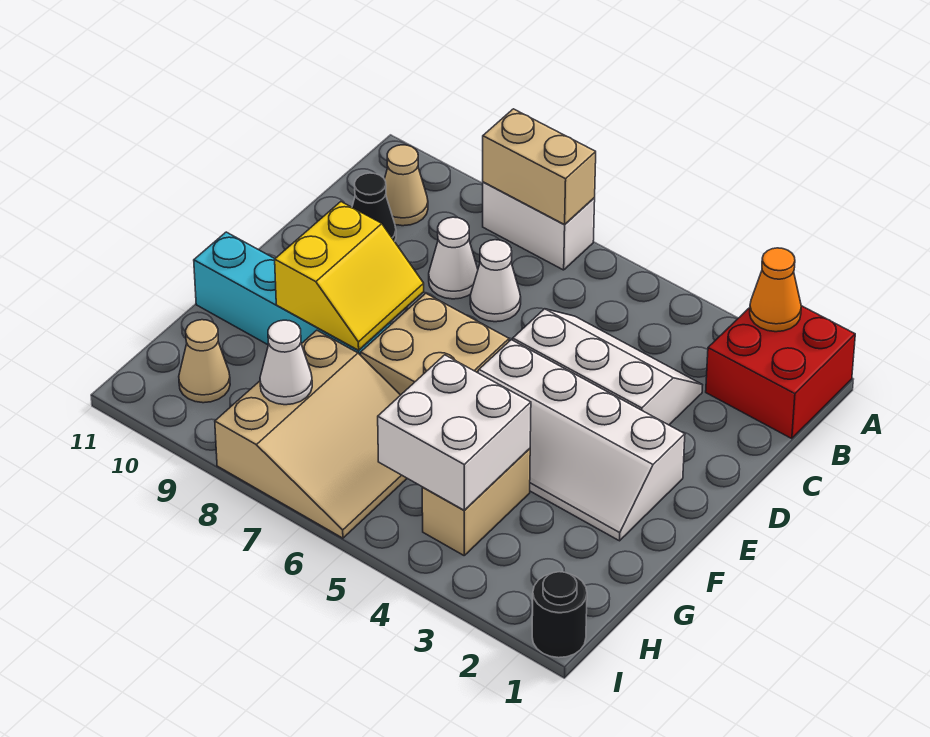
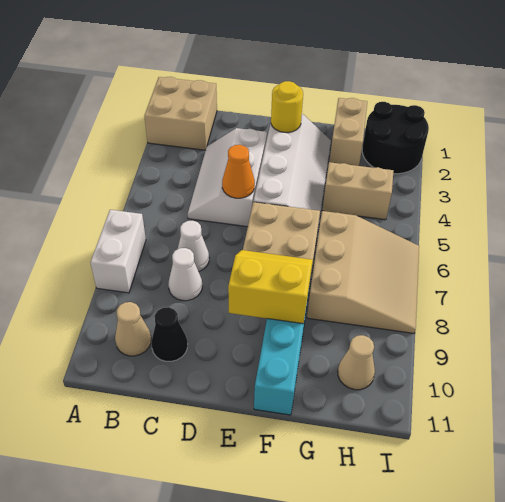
red brick A1:B2 level 1 -> tan brick A1:B2 level 1
orange cone A2 level 2 -> orange cone D5 level 2
tan brick A7:A8 level 2 -> tan brick G1:G2 level 1
none -> yellow round brick E2 level 2
white brick G4:H5 level 2 -> none
tan slope G6:I8 level 1 top 8 -> tan slope G6:I8 level 1 top G
white cone H8 level 2 -> none
black round brick I1 level 1 -> black round brick H1:I2 level 1

